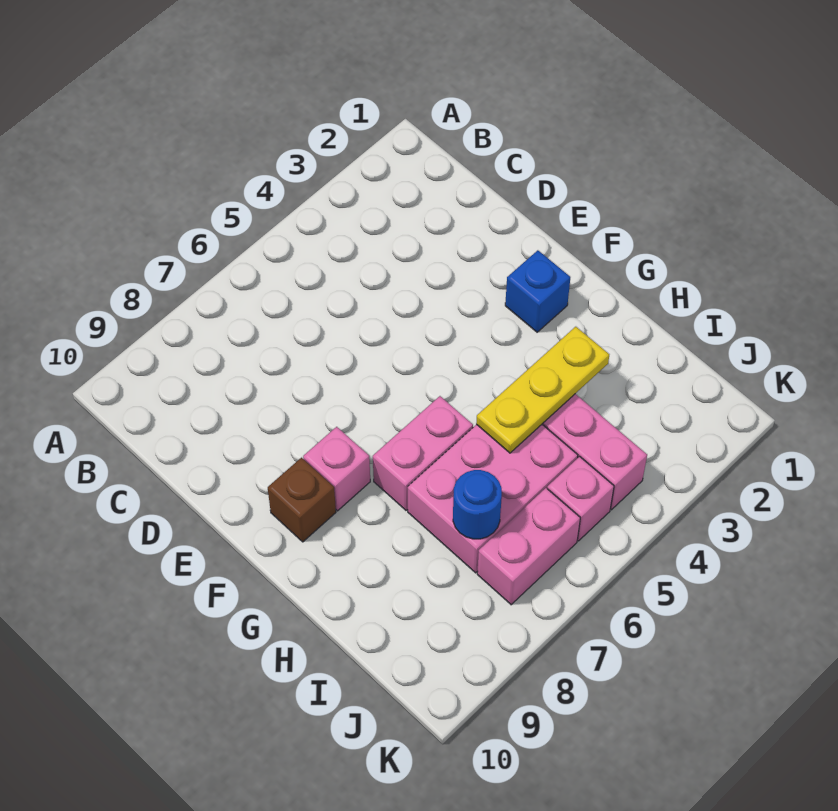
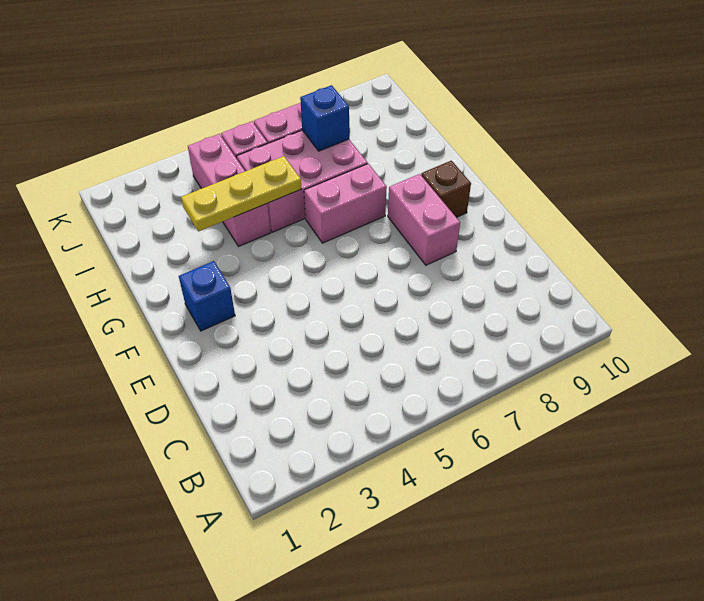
pink brick F8 level 1 -> pink brick E8:F8 level 1
blue round brick I7 level 2 -> blue brick I7 level 2

